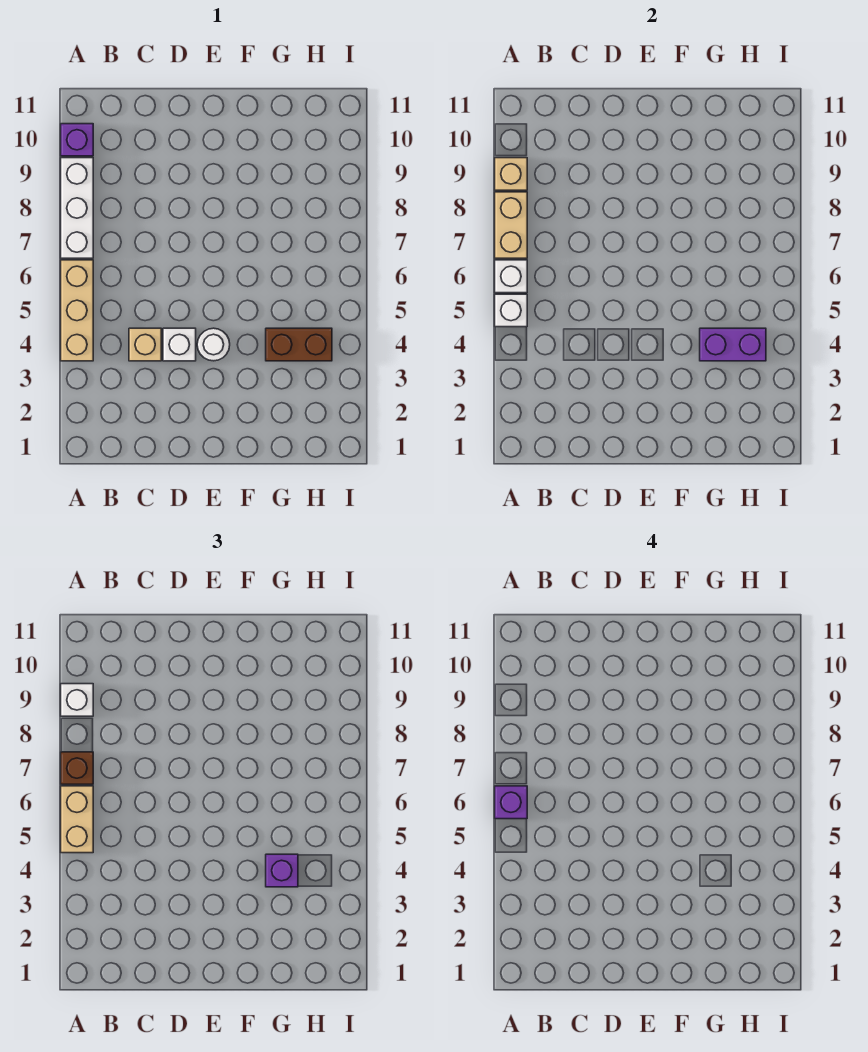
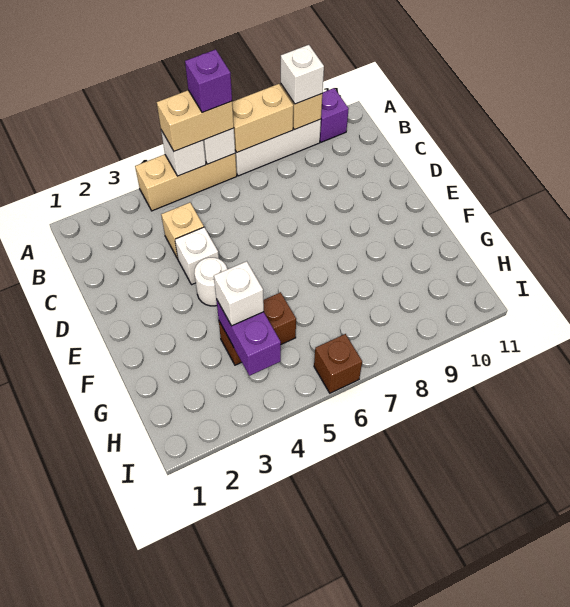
brown brick A7 level 3 -> brown brick I6 level 1
brown brick G4:H4 level 1 -> brown brick G4:G5 level 1
purple brick G4 level 3 -> white brick G4 level 3

